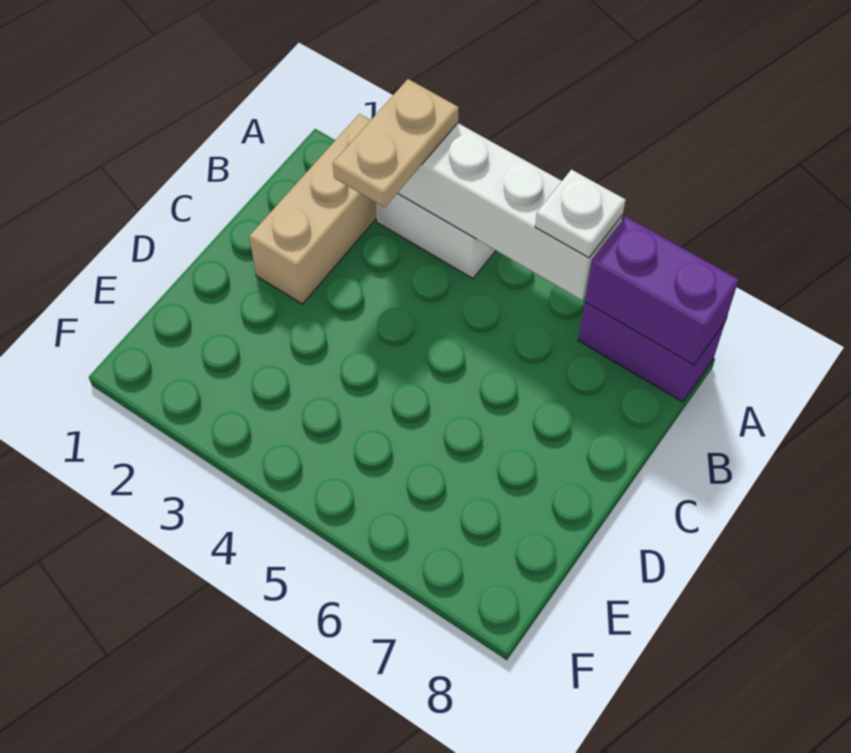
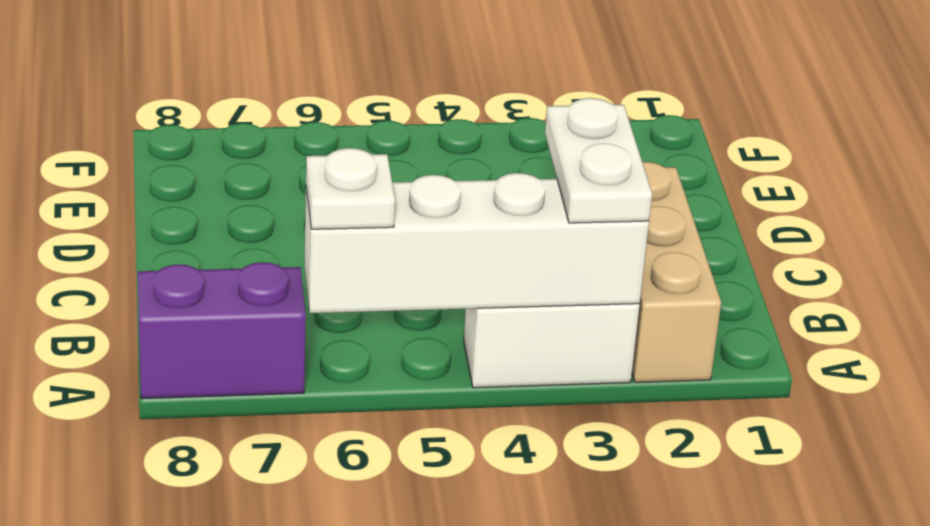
tan plate A3:B3 level 3 -> white plate A3:B3 level 3
purple brick A7:A8 level 2 -> none

